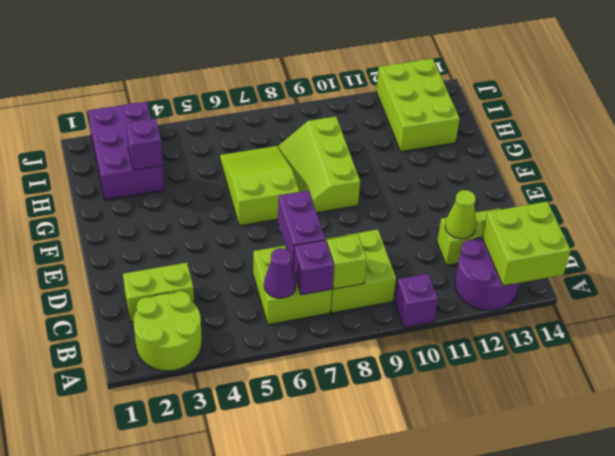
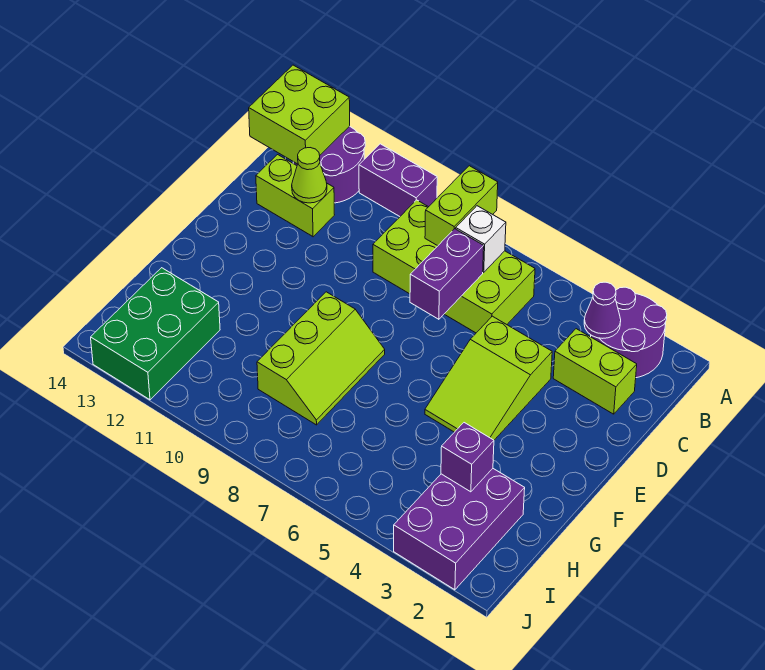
lime round brick A2:B3 level 1 -> purple round brick A2:B3 level 1
purple brick A10 level 1 -> purple brick A10:A11 level 1
purple cone B6 level 2 -> purple cone B3 level 2
purple brick B7 level 2 -> white brick B7 level 2
lime brick B8 level 2 -> lime brick A8:B8 level 2
lime slope F6:H7 level 1 top F -> lime slope D4:F5 level 1 top D
lime brick H12:J13 level 1 -> green brick H12:J13 level 1

